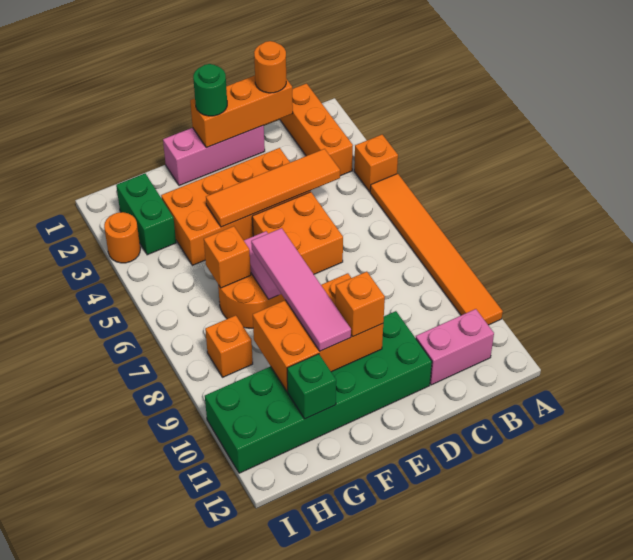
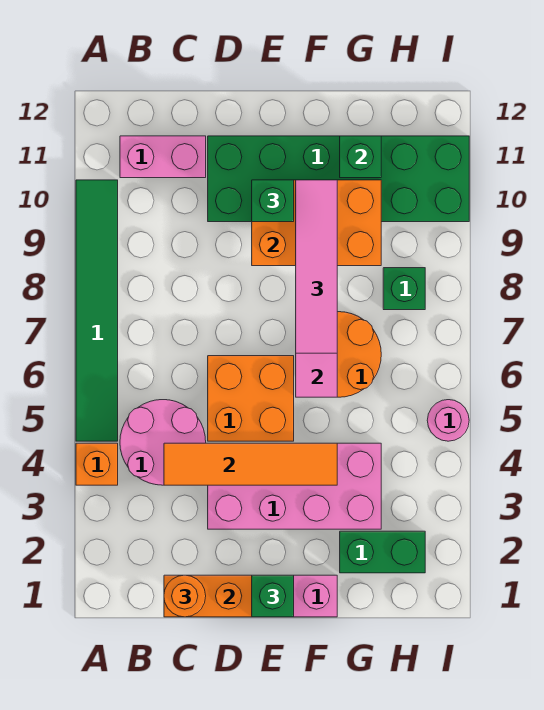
orange tile A5:A10 level 1 -> green tile A5:A10 level 1
orange brick B1:B3 level 1 -> none
none -> pink round brick B4:C5 level 1
orange brick D3:G4 level 1 -> pink brick D3:G4 level 1
green round brick E1 level 3 -> green brick E1 level 3
orange brick E10 level 3 -> green brick E10 level 3
orange brick G6 level 2 -> none
green brick H2:H3 level 1 -> green brick G2:H2 level 1
orange brick H8 level 1 -> green brick H8 level 1
orange round brick I3 level 1 -> none
none -> pink round brick I5 level 1

